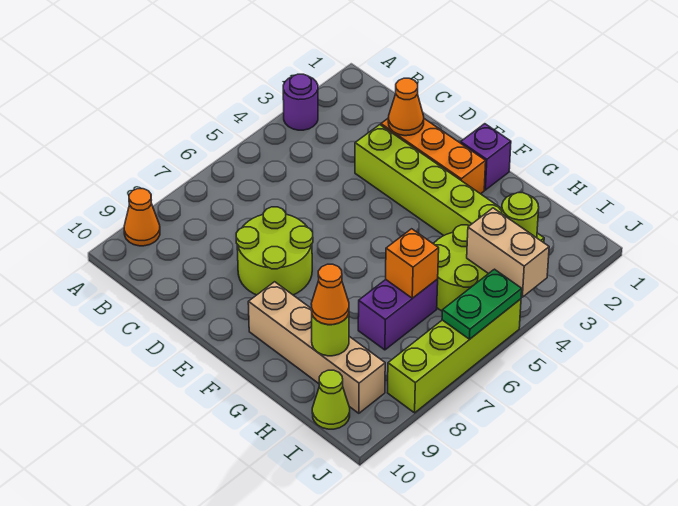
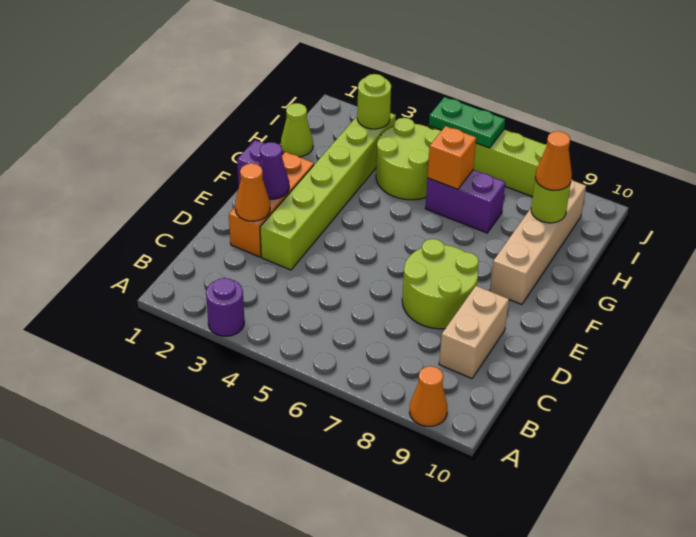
none -> purple cone E2 level 2
tan brick I4:J4 level 2 -> tan brick C9:D9 level 1
lime cone I10 level 1 -> lime cone H1 level 1

